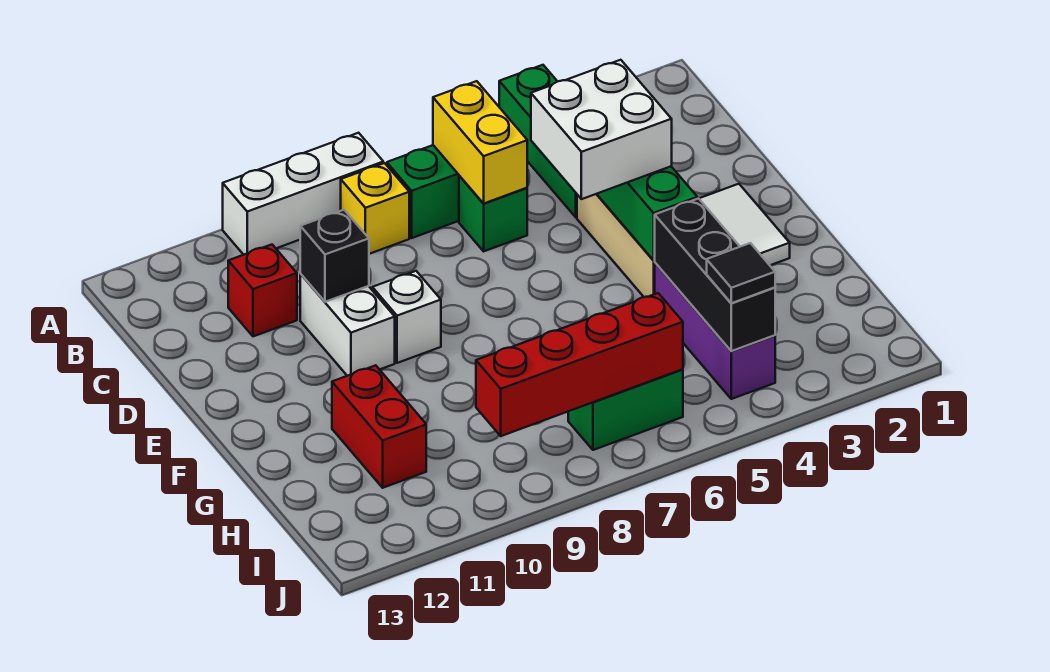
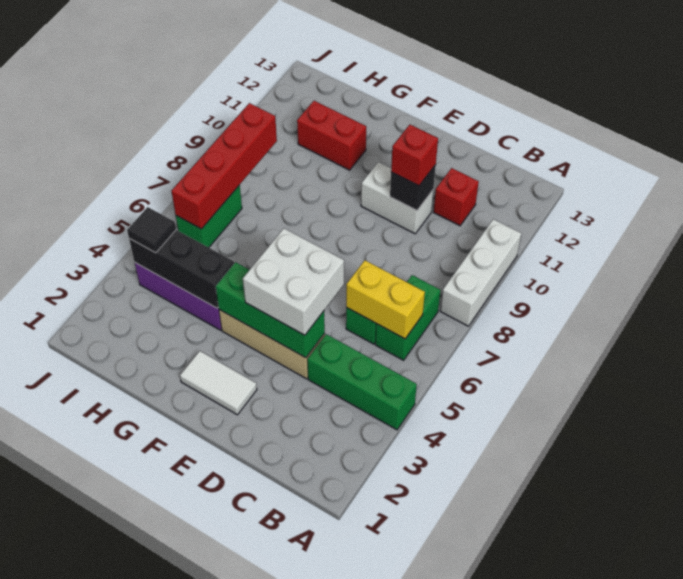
yellow brick B8 level 1 -> none
none -> red brick D10 level 3
white brick E9 level 1 -> none

